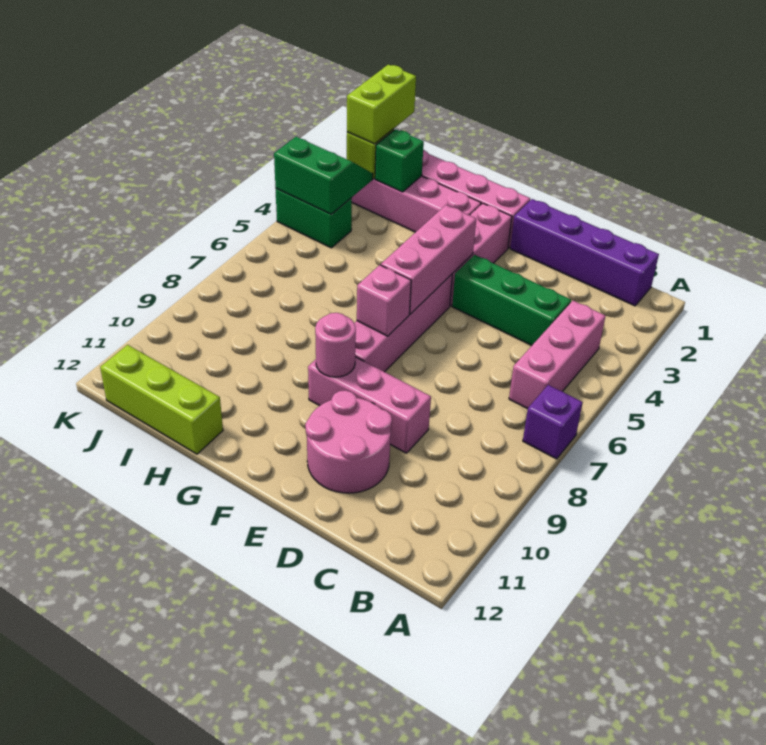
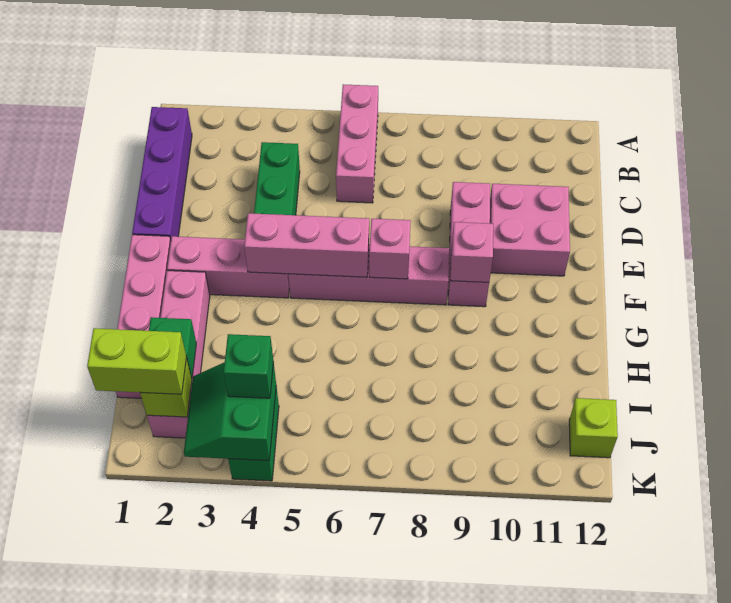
purple brick A7 level 1 -> none
pink brick B4:B6 level 1 -> pink brick A6:C6 level 1
pink round brick D10:E11 level 1 -> pink brick D10:E11 level 1
pink round brick F9 level 2 -> pink brick F9 level 2
lime brick H12:J12 level 1 -> lime brick J12 level 1
none -> green brick J4 level 3

